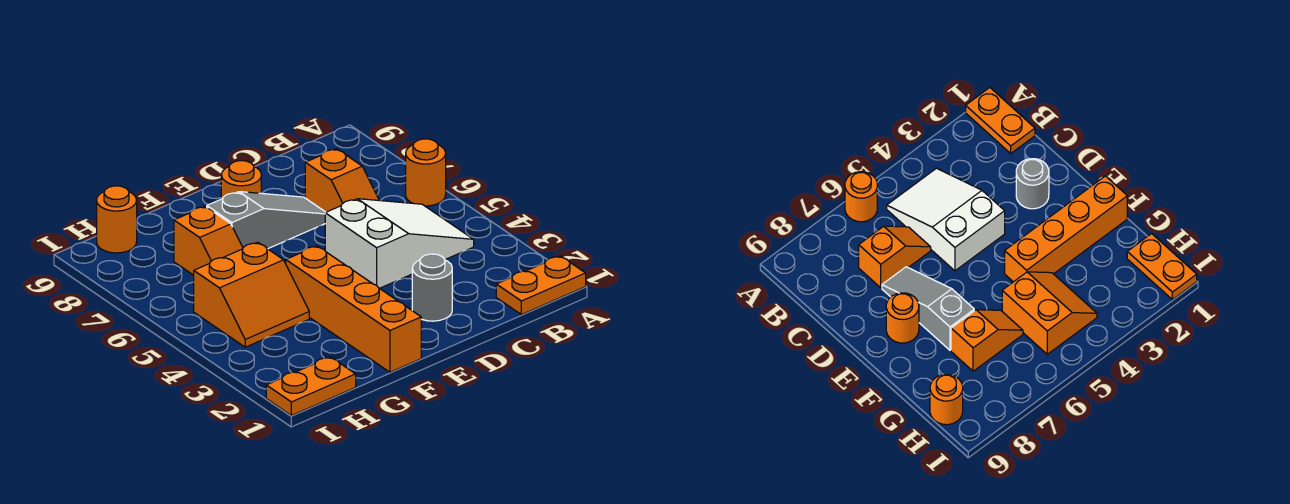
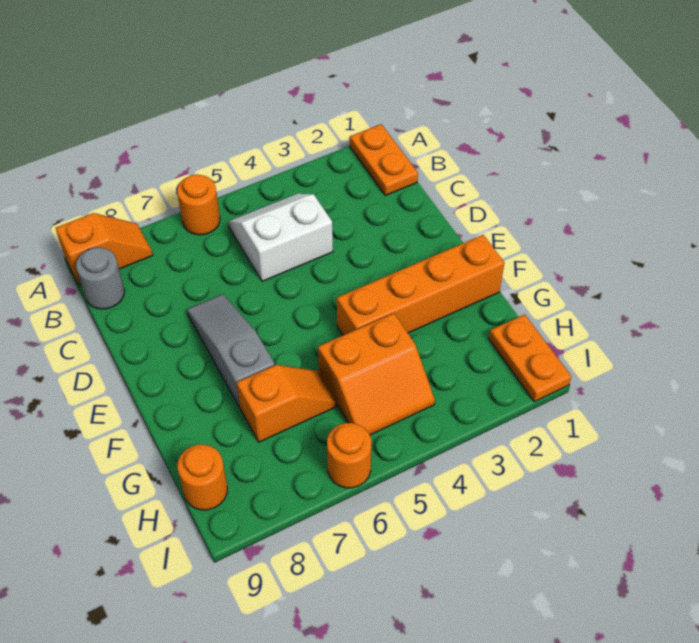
white slope B4:D5 level 1 top D -> white slope B4:C5 level 1 top C
orange slope C6:C7 level 1 top 7 -> orange slope A8:A9 level 1 top 9
grey round brick D2 level 1 -> grey round brick B9 level 1
orange round brick E8 level 1 -> orange round brick I6 level 1
orange slope G4:H5 level 1 top 5 -> orange slope G4:H5 level 1 top G

